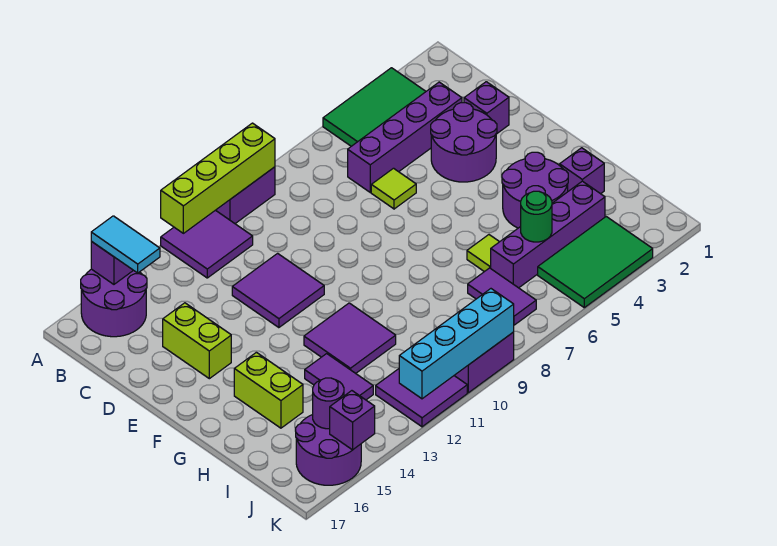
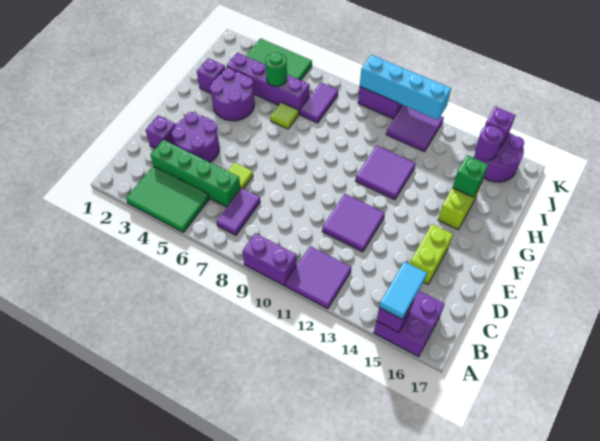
lime brick A9:A12 level 2 -> none
purple round brick A15:B16 level 1 -> purple brick A15:B16 level 1
purple brick C3:C6 level 1 -> green brick C3:C6 level 1
purple tile H13:I13 level 1 -> purple tile B7:C7 level 1
none -> green brick H15 level 2

